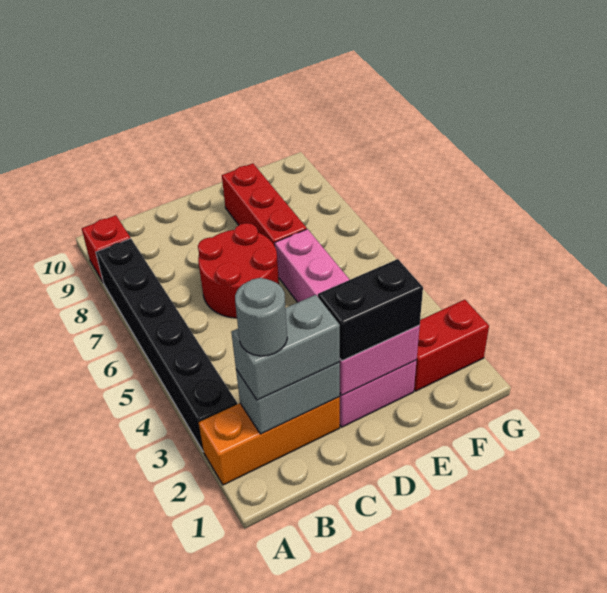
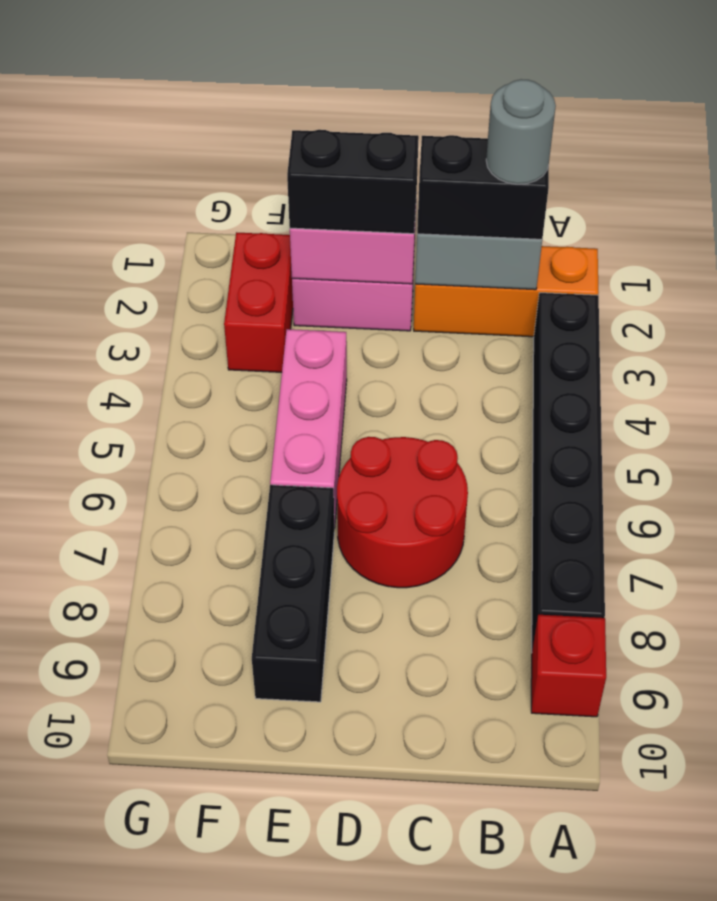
grey brick B2:C2 level 3 -> black brick B2:C2 level 3
red brick E7:E9 level 1 -> black brick E7:E9 level 1
red brick F2:G2 level 1 -> red brick F2:F3 level 1

